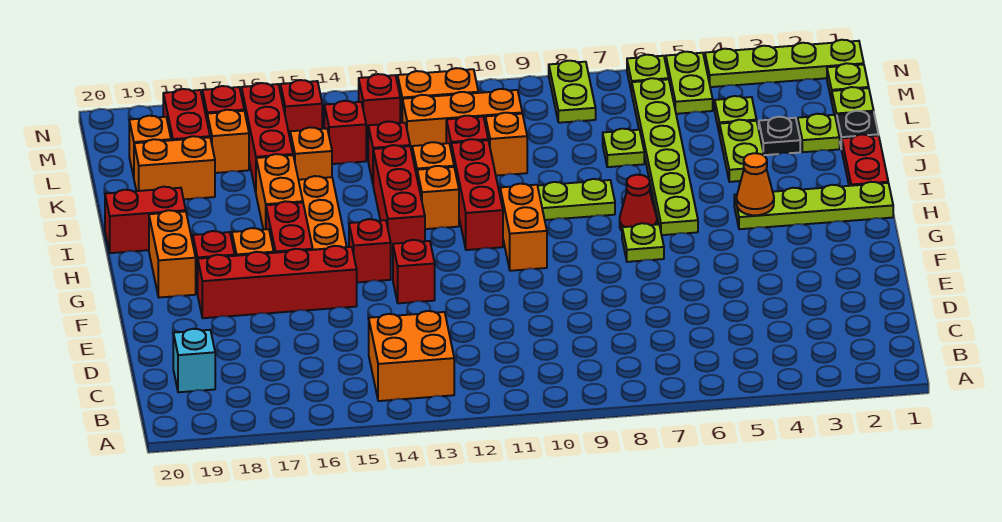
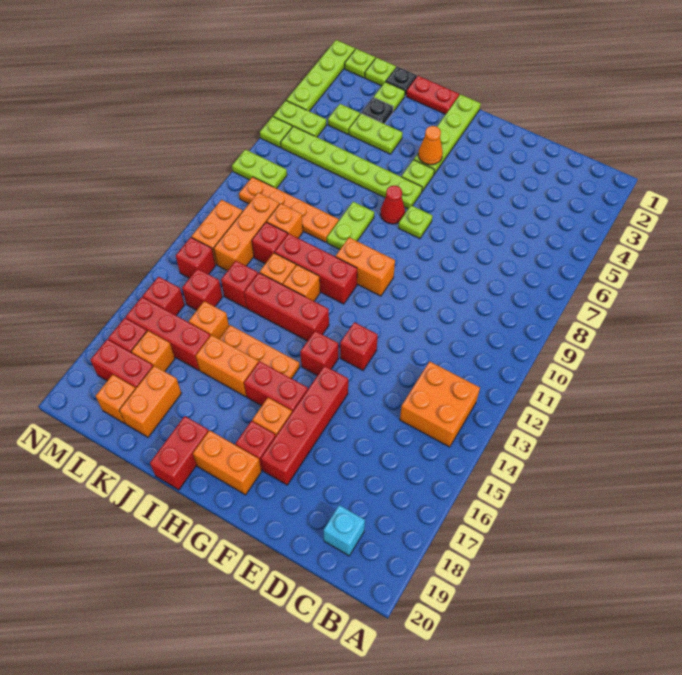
none -> orange plate J9:M9 level 1
lime plate K7 level 1 -> lime plate H5 level 1

